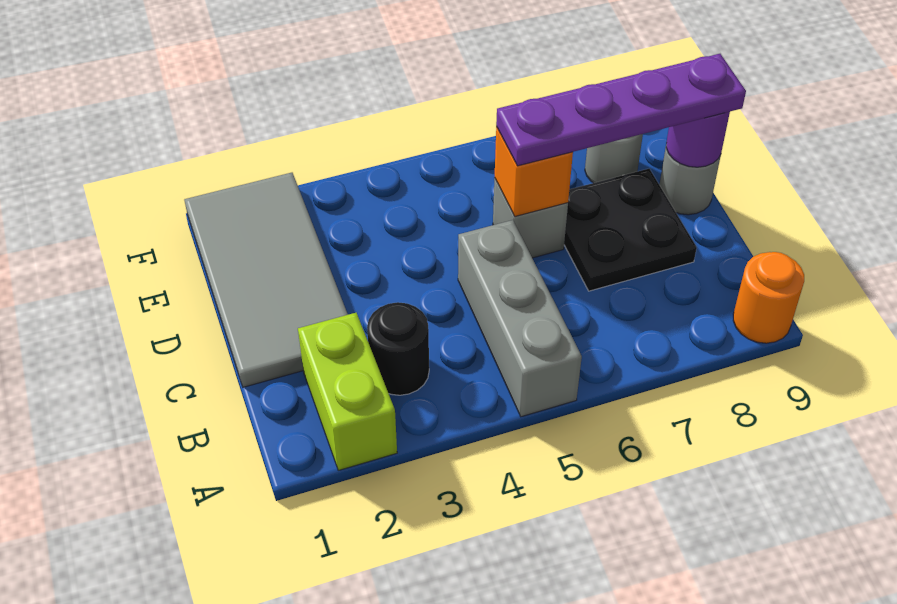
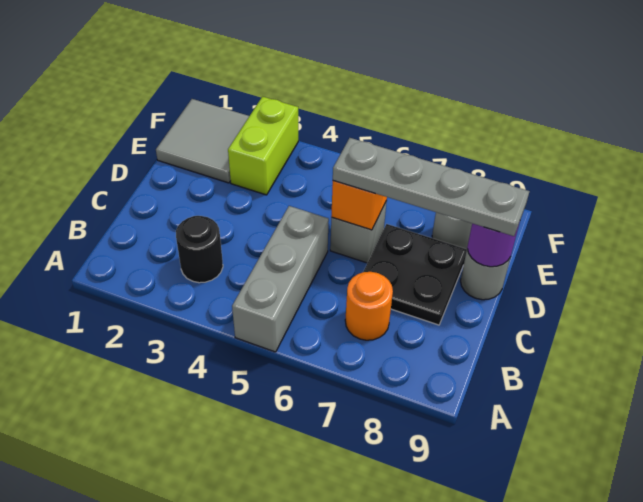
lime brick A2:B2 level 1 -> lime brick E3:F3 level 1
orange round brick A9 level 1 -> orange round brick B7 level 1
grey tile C1:F2 level 1 -> grey tile E1:F2 level 1
purple plate D6:D9 level 3 -> grey plate D6:D9 level 3

